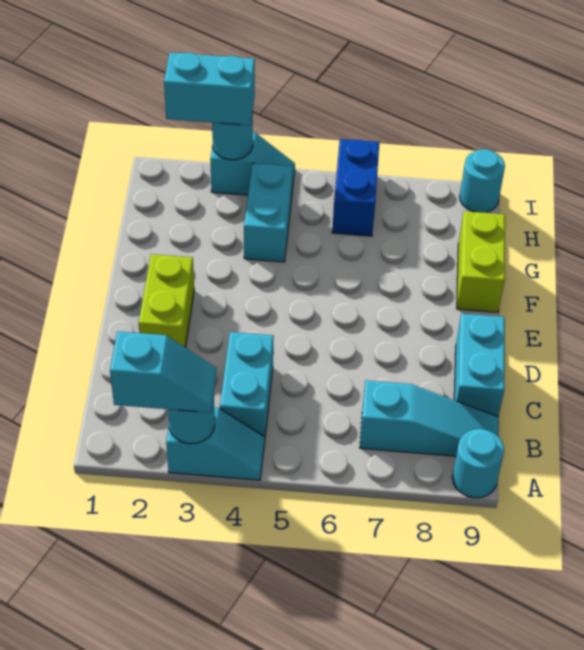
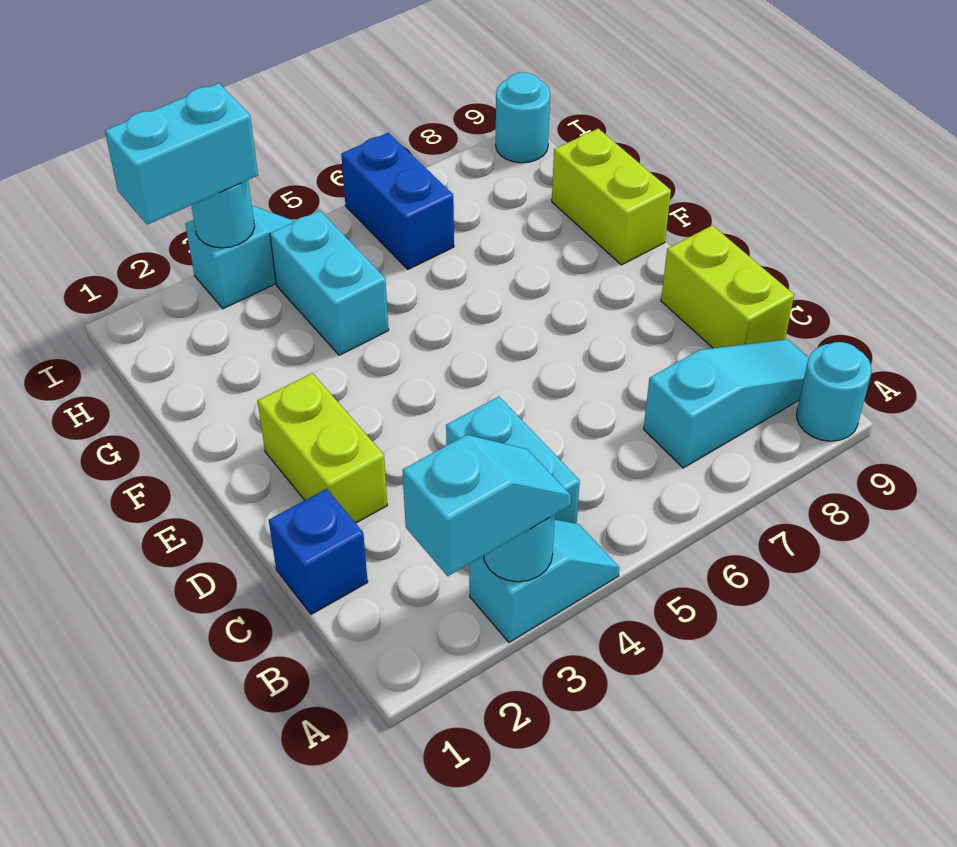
none -> blue brick C1 level 1
cyan brick C9:D9 level 1 -> lime brick C9:D9 level 1

